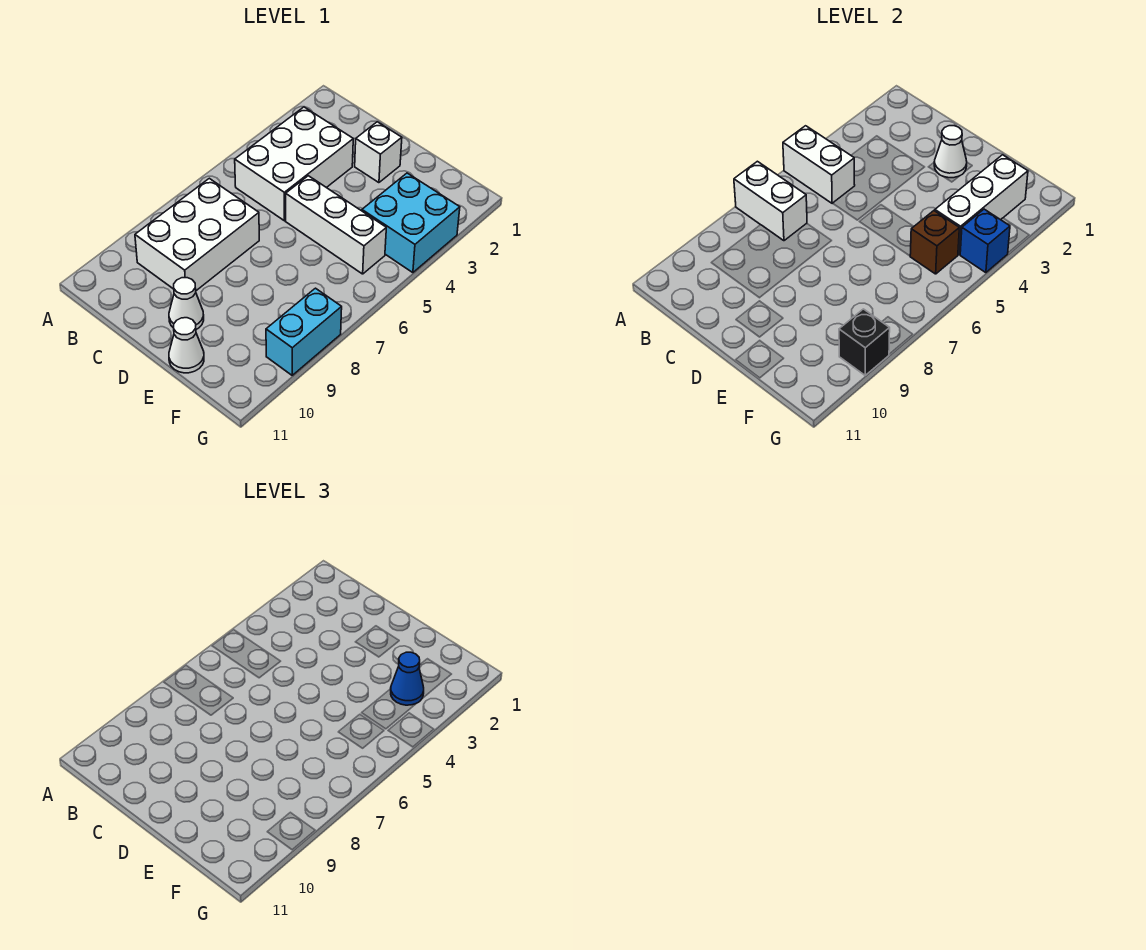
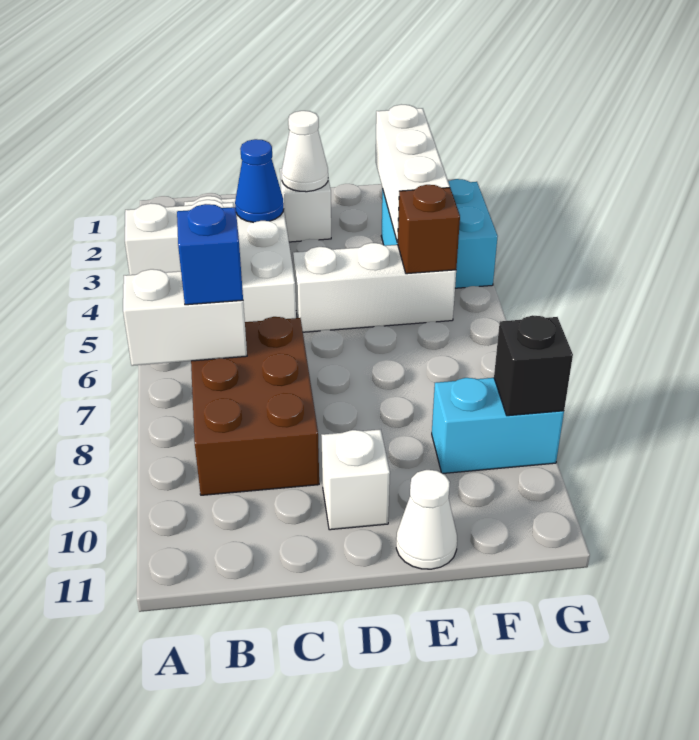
white brick B7:C9 level 1 -> brown brick B7:C9 level 1
white cone D10 level 1 -> white brick D10 level 1
blue cone F3 level 3 -> blue cone C3 level 2
blue brick G4 level 2 -> blue brick B7 level 3
cyan brick G8:G9 level 1 -> cyan brick F9:G9 level 1

